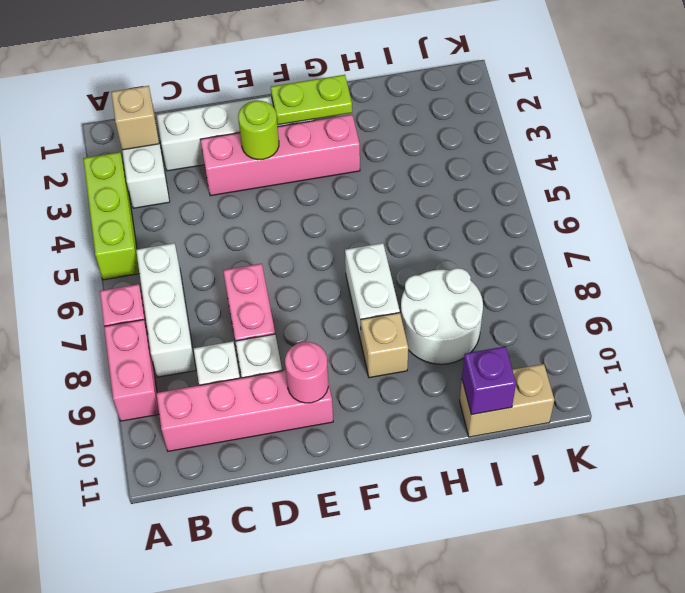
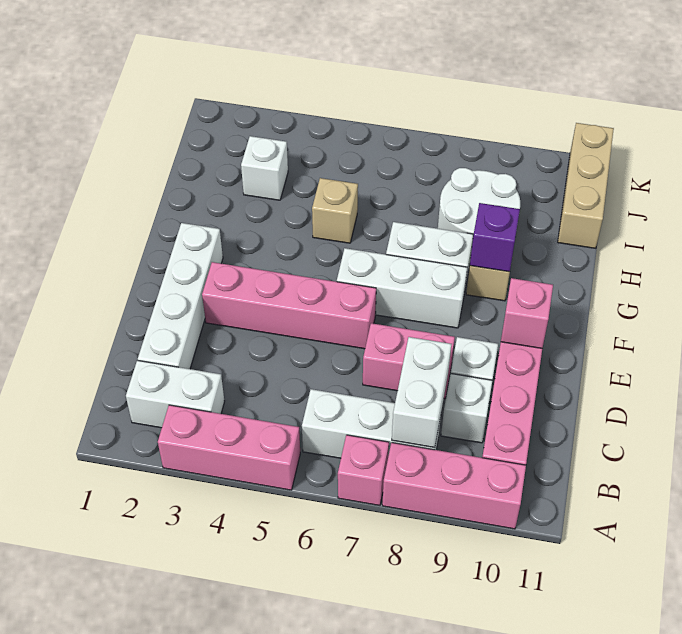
lime brick A3:A5 level 1 -> pink brick A3:A5 level 1
pink brick A8:A9 level 1 -> pink brick A8:A10 level 1
tan brick B2 level 2 -> tan brick H5 level 1
none -> white brick B8:C8 level 2
pink brick D3:G3 level 1 -> pink brick E3:E6 level 1
lime round brick E3 level 2 -> none
pink round brick E10 level 2 -> pink brick E10 level 2
lime plate F2:G2 level 2 -> none
none -> white brick F6:F8 level 1
none -> white brick I3 level 1
tan brick I11:J11 level 1 -> tan brick I11:K11 level 1
purple brick I11 level 2 -> purple brick G9 level 2

